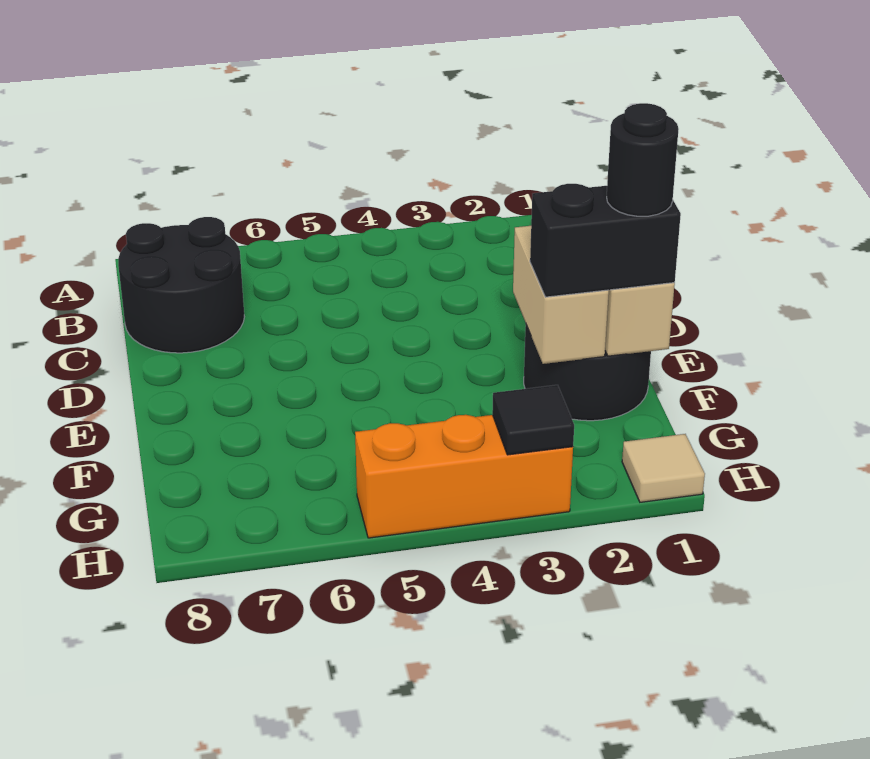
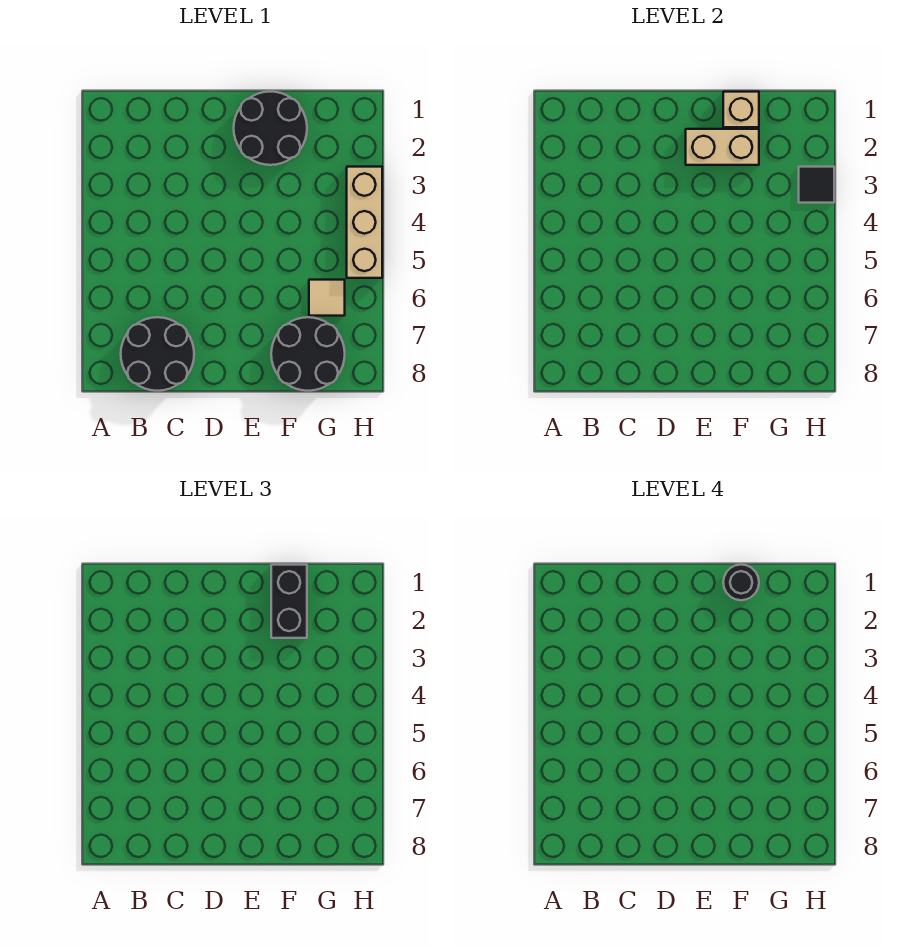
none -> black round brick F7:G8 level 1
tan tile H1 level 1 -> tan tile G6 level 1
orange brick H3:H5 level 1 -> tan brick H3:H5 level 1

